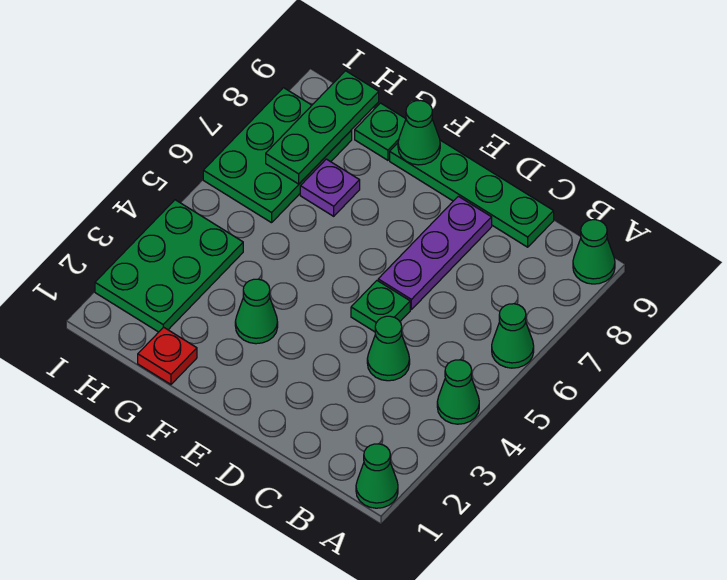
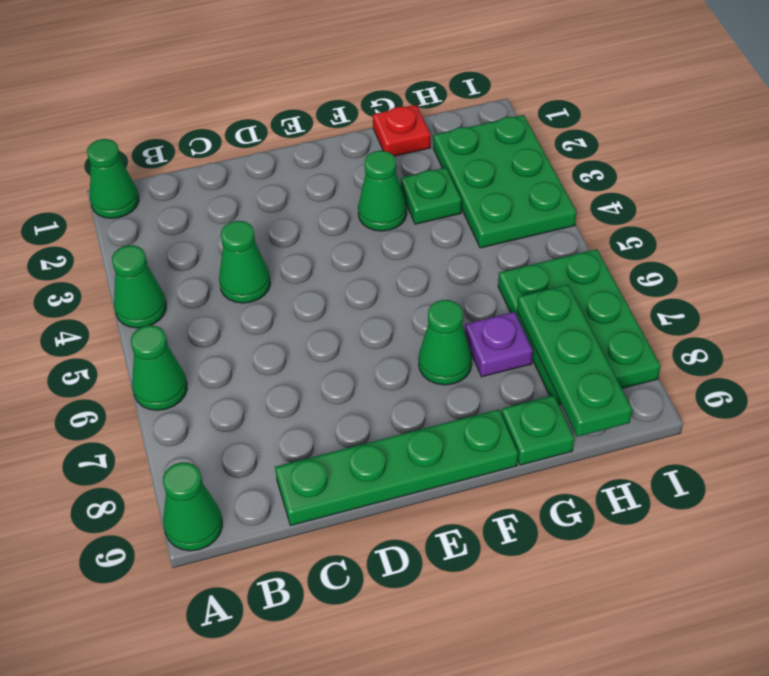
green plate D5 level 1 -> green plate G3 level 1
purple plate D6:D8 level 1 -> none
green cone F9 level 2 -> green cone F7 level 1

